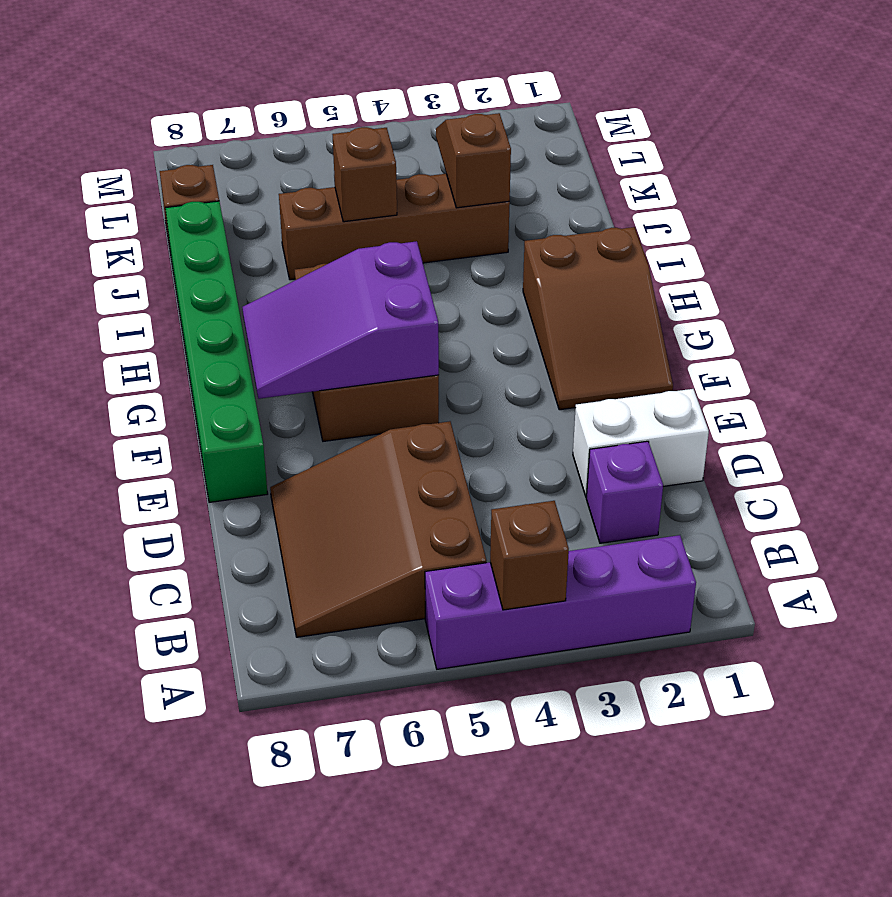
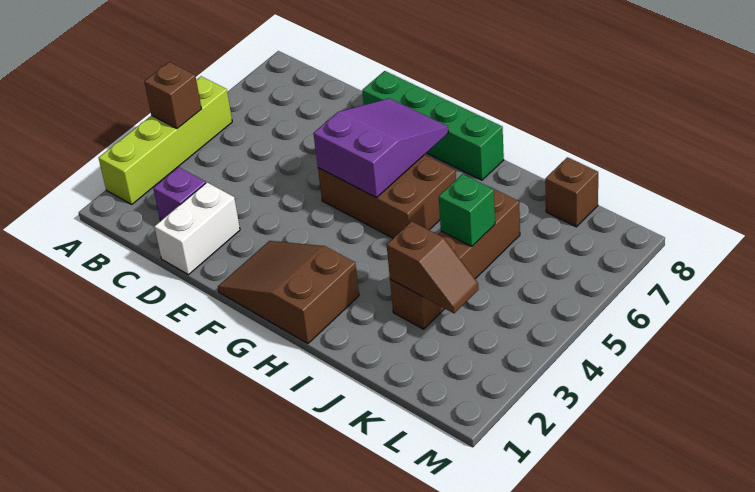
purple brick A2:A5 level 1 -> lime brick A2:A5 level 1
brown slope B5:D7 level 1 top 5 -> none
green brick E8:J8 level 1 -> green brick E8:H8 level 1
brown brick J5 level 2 -> green brick J5 level 2

